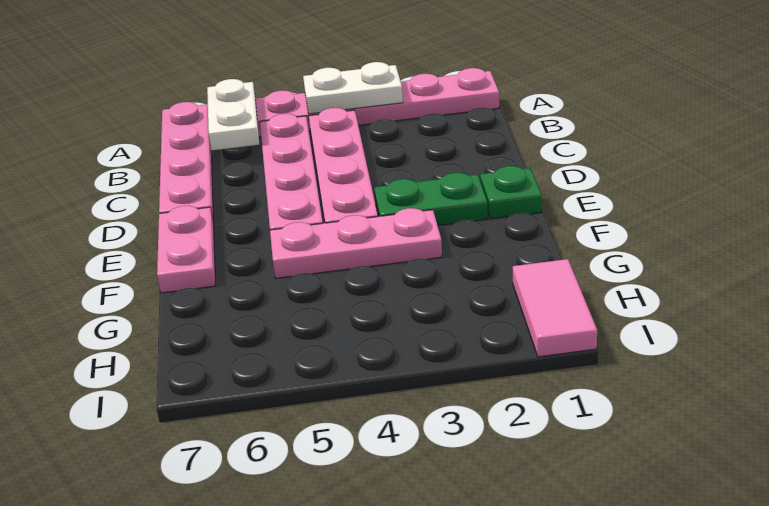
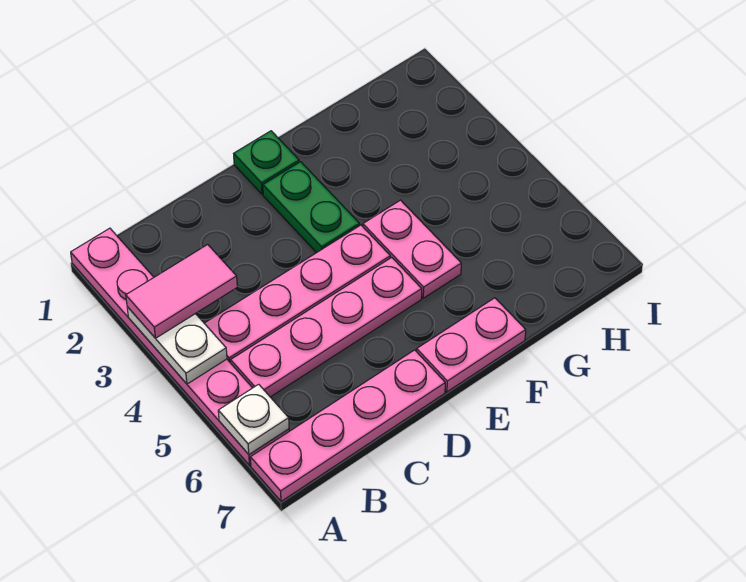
white plate A6:B6 level 2 -> white plate A6 level 2
pink plate F3:F5 level 1 -> pink plate F4:F5 level 1
pink tile H1:I1 level 1 -> pink tile A3:B3 level 3

